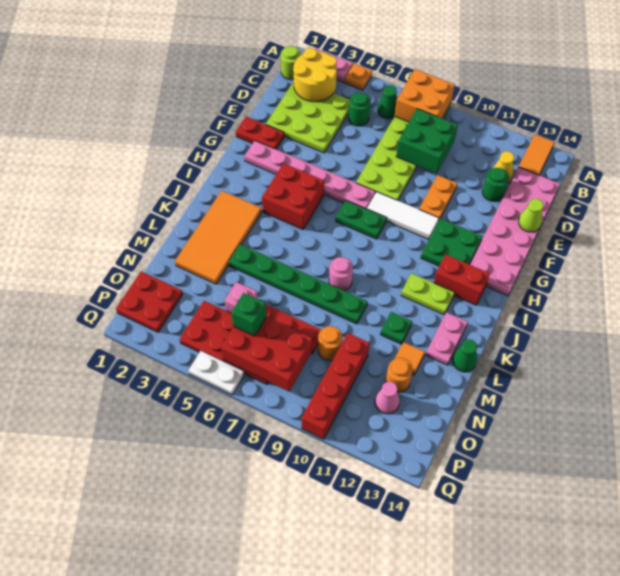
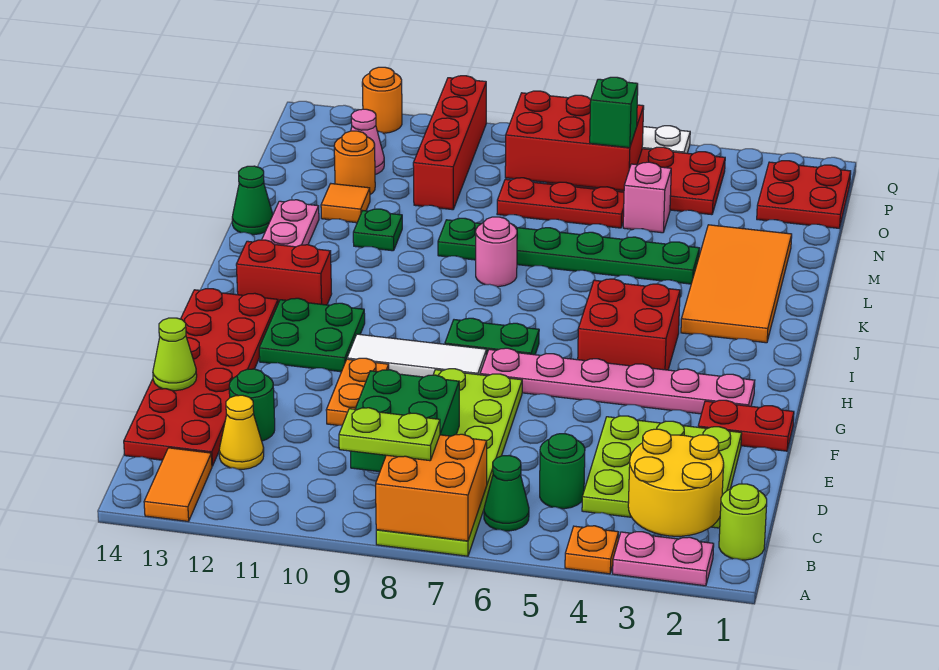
pink plate C13:H14 level 1 -> red plate C13:H14 level 1
lime plate J11:J12 level 1 -> lime plate B8:B9 level 3
orange round brick N9 level 1 -> orange round brick Q12 level 1

